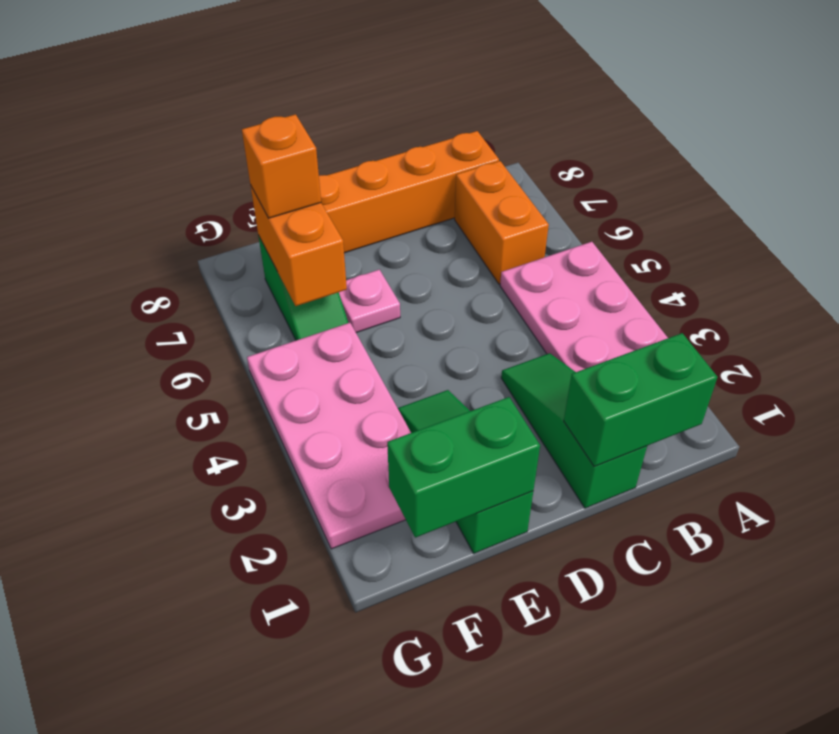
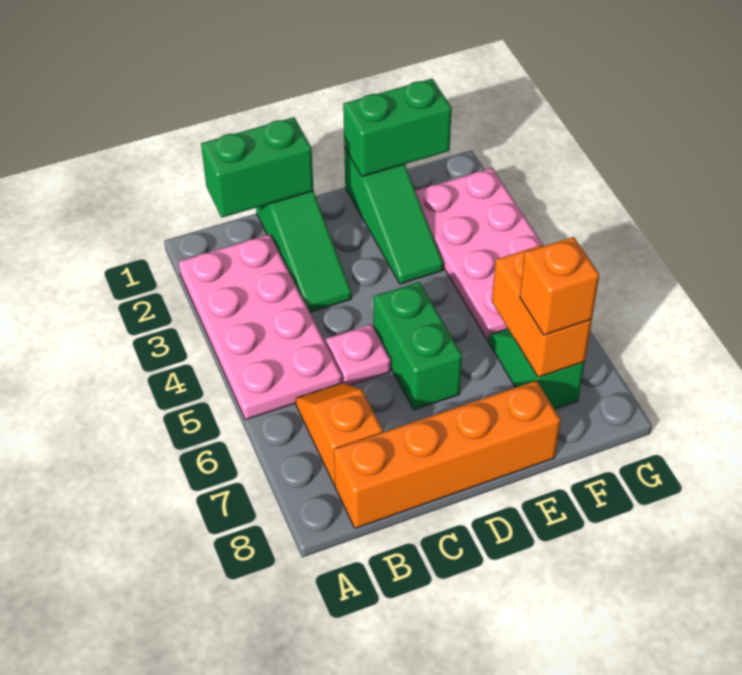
orange brick B6:B7 level 1 -> orange slope B6:B7 level 1 top 7
none -> green brick D5:D6 level 1
pink plate E6 level 1 -> pink plate C5 level 1

